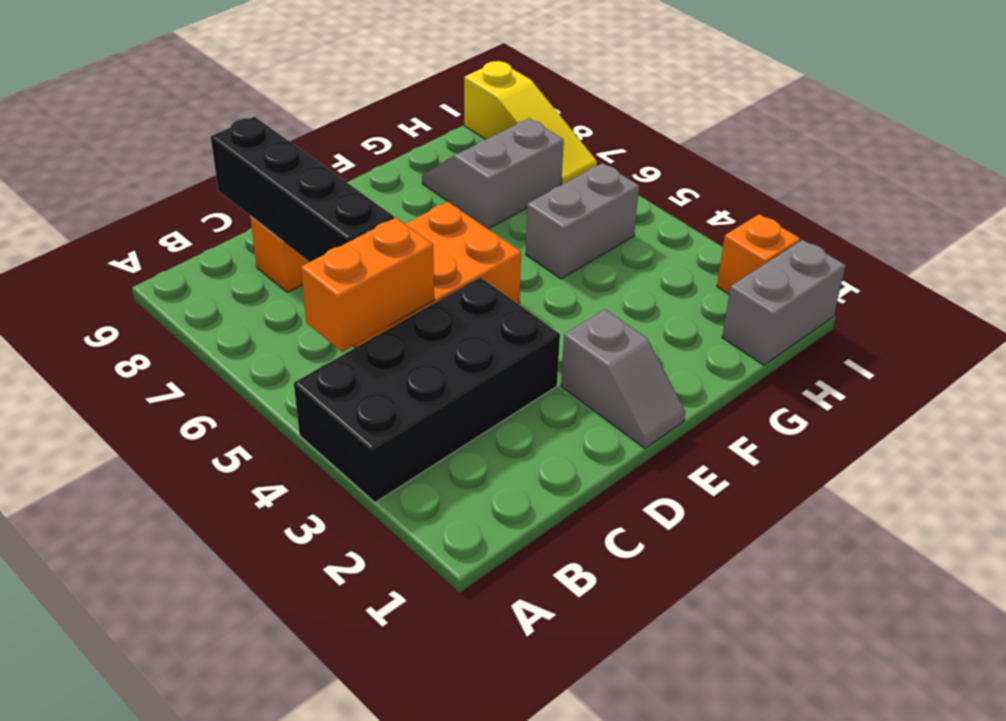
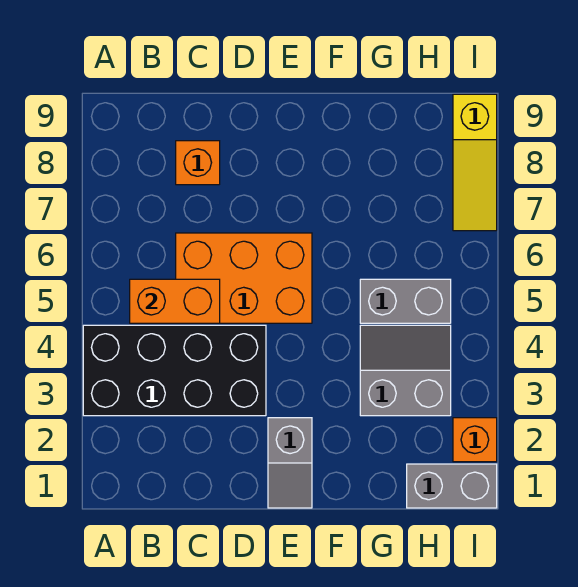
black brick C6:C9 level 2 -> none
grey slope G7:H8 level 1 top 7 -> grey slope G3:H4 level 1 top 3

